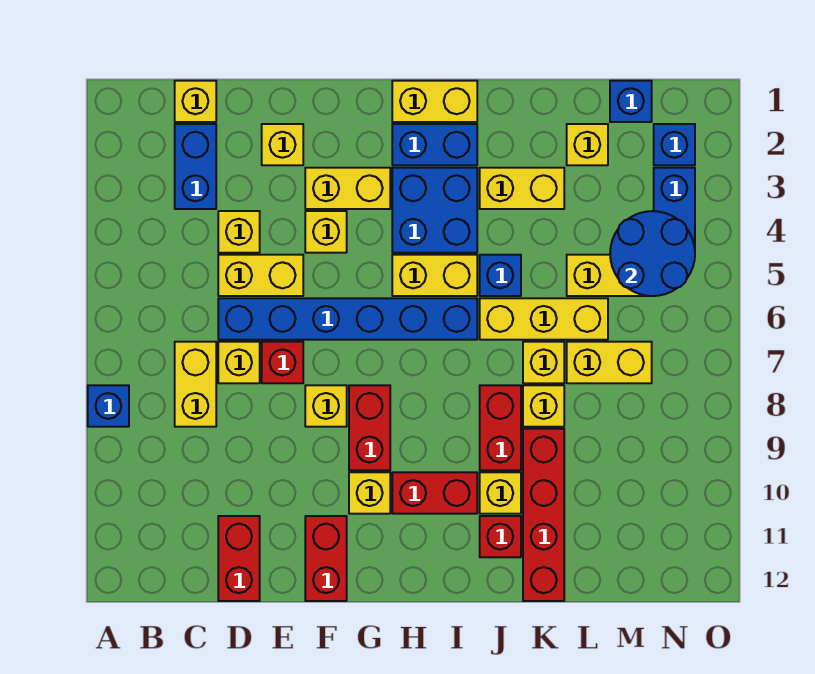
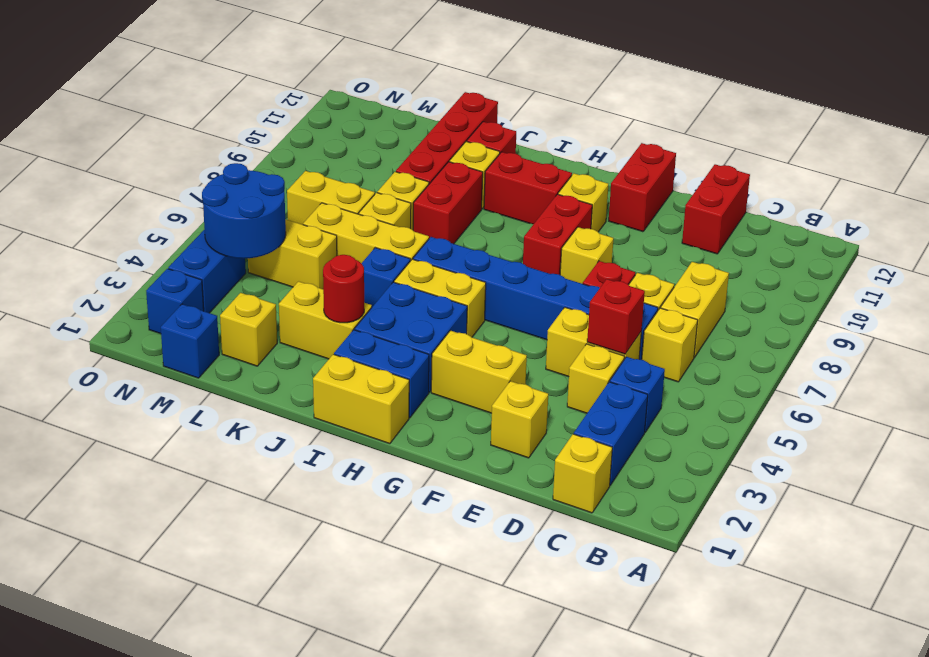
blue brick A8 level 1 -> blue brick C4 level 1
none -> red brick D5 level 2
yellow brick F4 level 1 -> yellow brick C6 level 1
none -> red round brick J3 level 2

